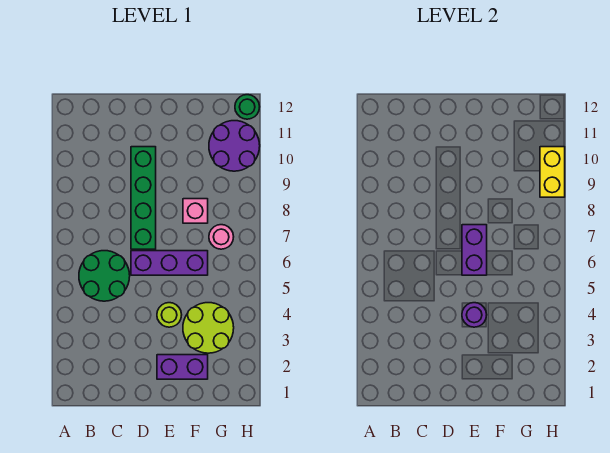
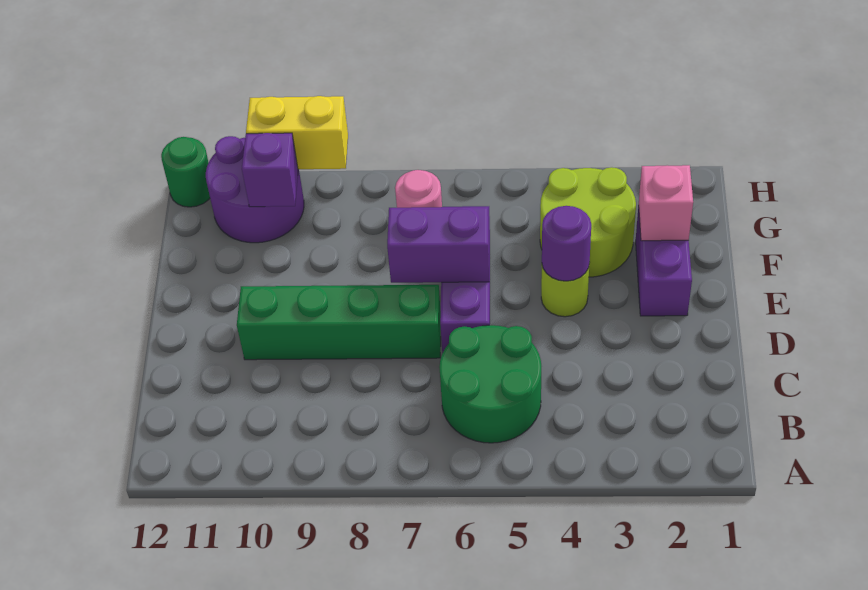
pink brick F8 level 1 -> pink brick F2 level 2
none -> purple brick G10 level 2

